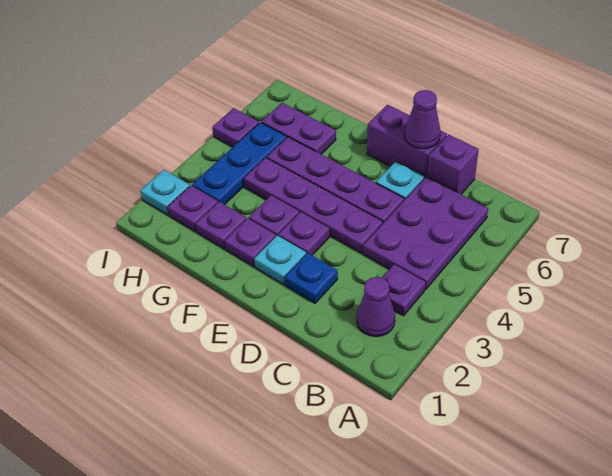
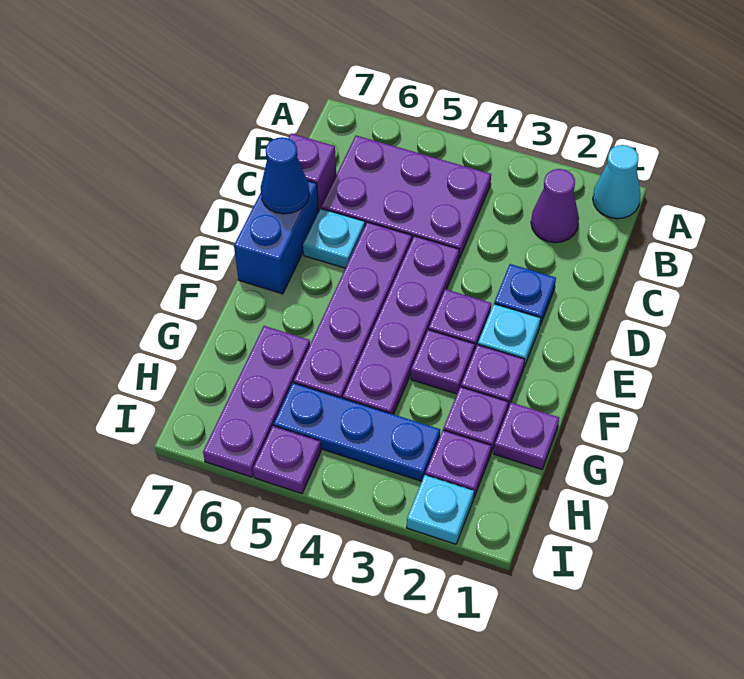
none -> cyan cone A1 level 1
purple plate B3 level 1 -> purple plate G1 level 1
purple brick D7:E7 level 1 -> blue brick D7:E7 level 1
purple cone D7 level 2 -> blue cone D7 level 2
purple plate G6:H6 level 1 -> purple plate G6:I6 level 1

